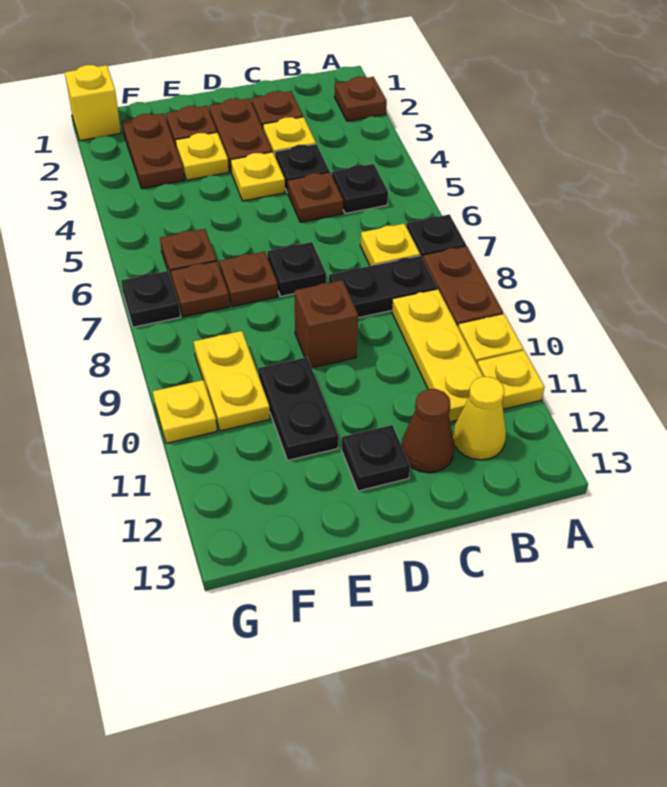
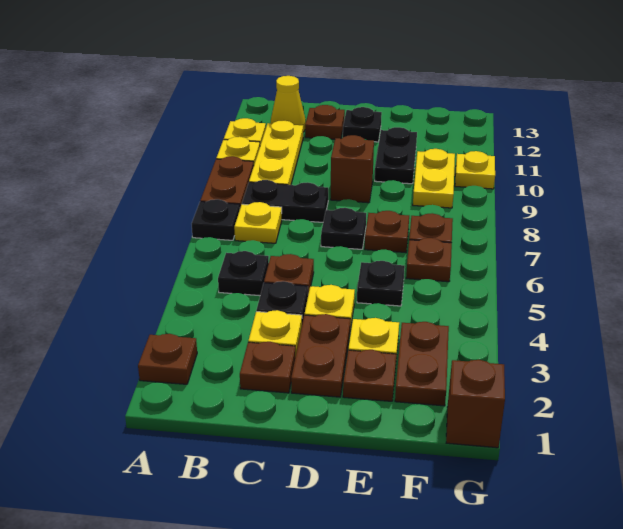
brown cone C12 level 1 -> brown plate C12 level 1
yellow brick G1 level 1 -> brown brick G1 level 1
black plate G7 level 1 -> black plate E5 level 1

